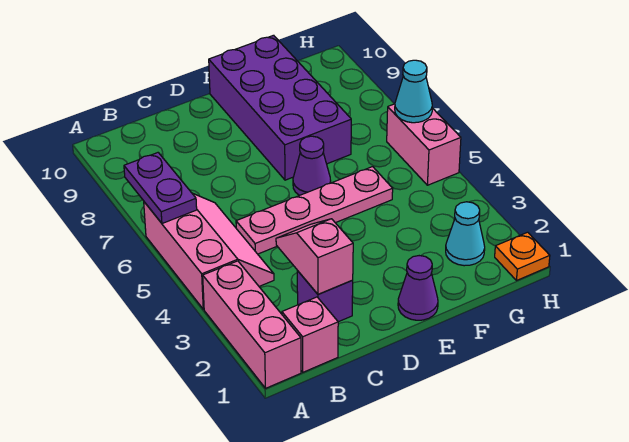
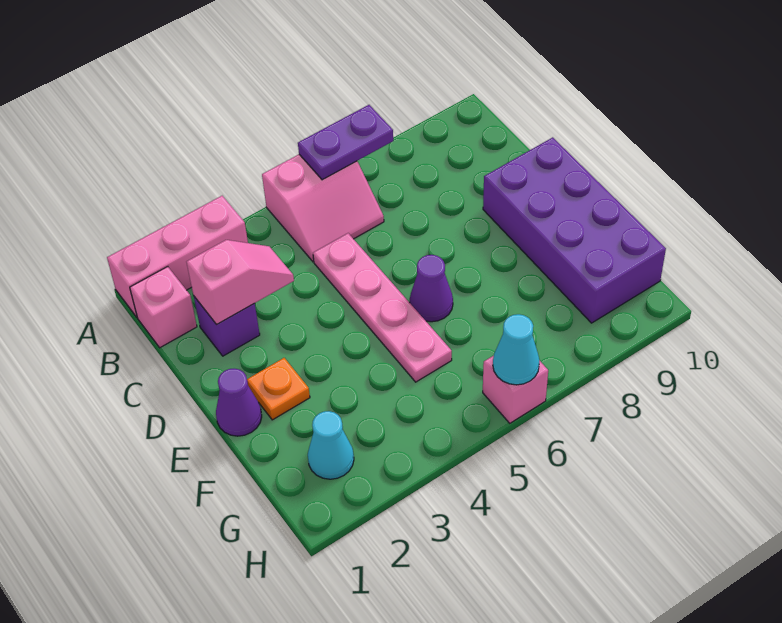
pink slope A4:B6 level 1 top A -> pink slope A5:B6 level 1 top A
purple brick E7:F10 level 1 -> purple brick D9:G10 level 1
orange plate H1 level 1 -> orange plate E2 level 1
pink brick H5:H6 level 1 -> pink brick H6 level 1

